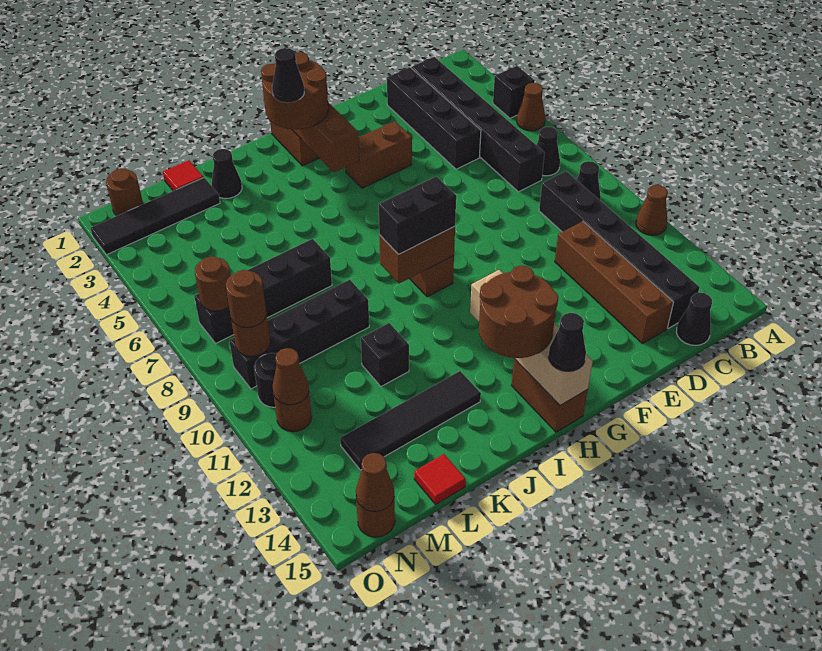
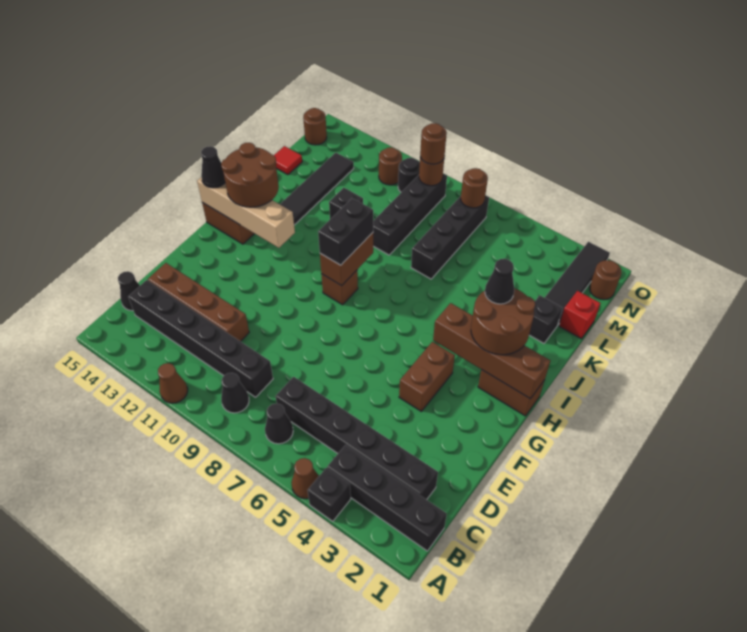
black brick D2:D5 level 1 -> black brick B1:B4 level 1
black cone K2 level 1 -> black brick K2 level 1
red tile L1 level 1 -> red brick L1 level 1
brown cone N11 level 2 -> none
brown cone N15 level 2 -> none

